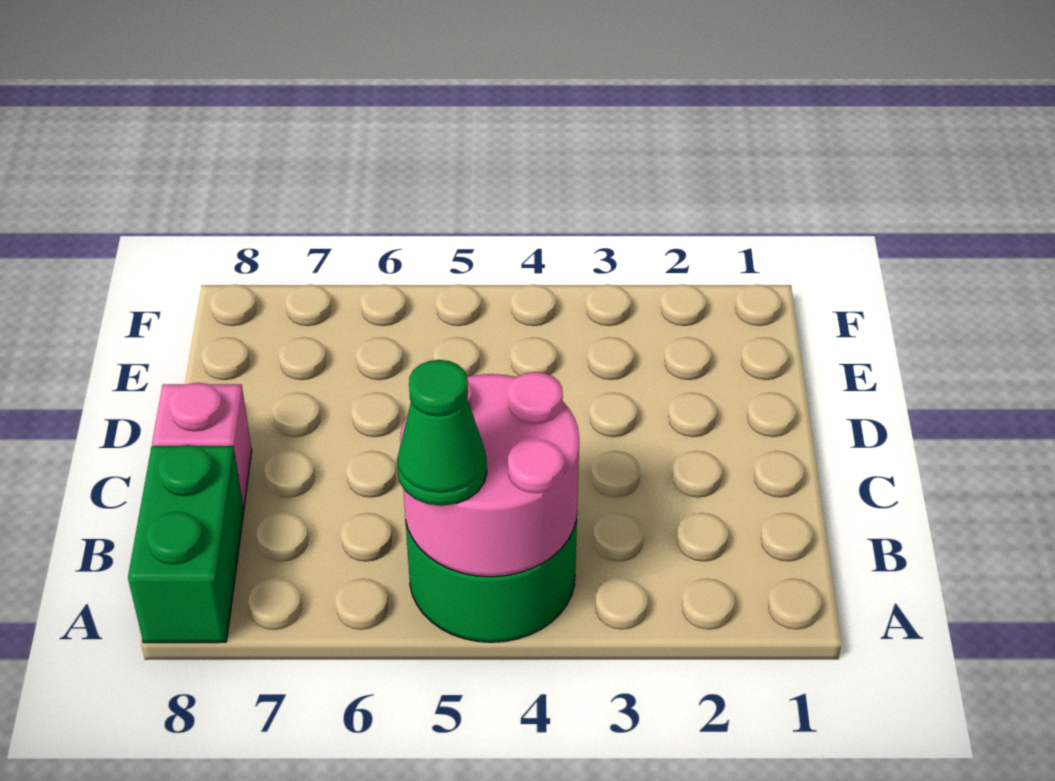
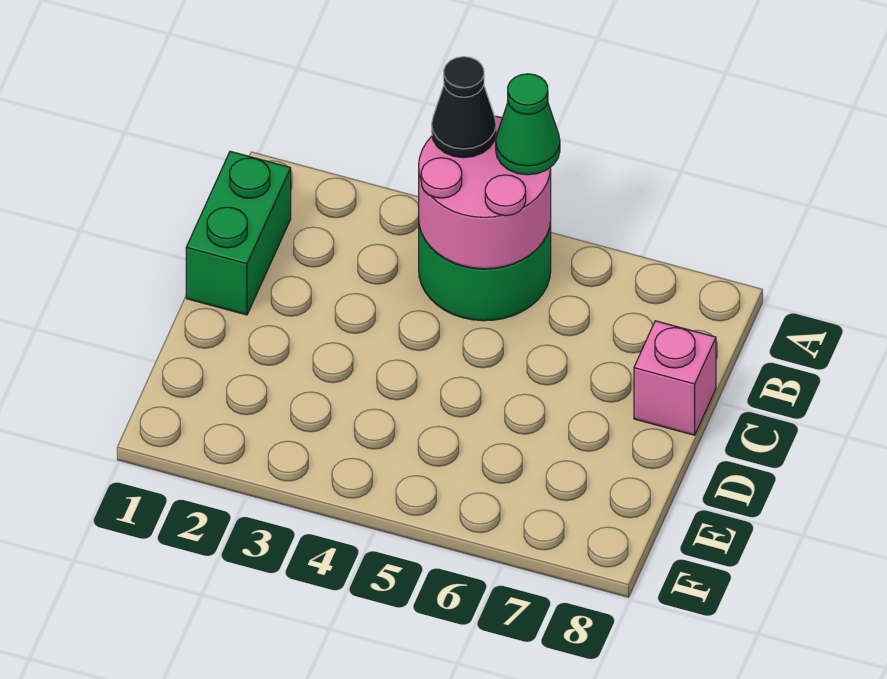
none -> black cone A4 level 3
green brick A8:B8 level 1 -> green brick B1:C1 level 1

